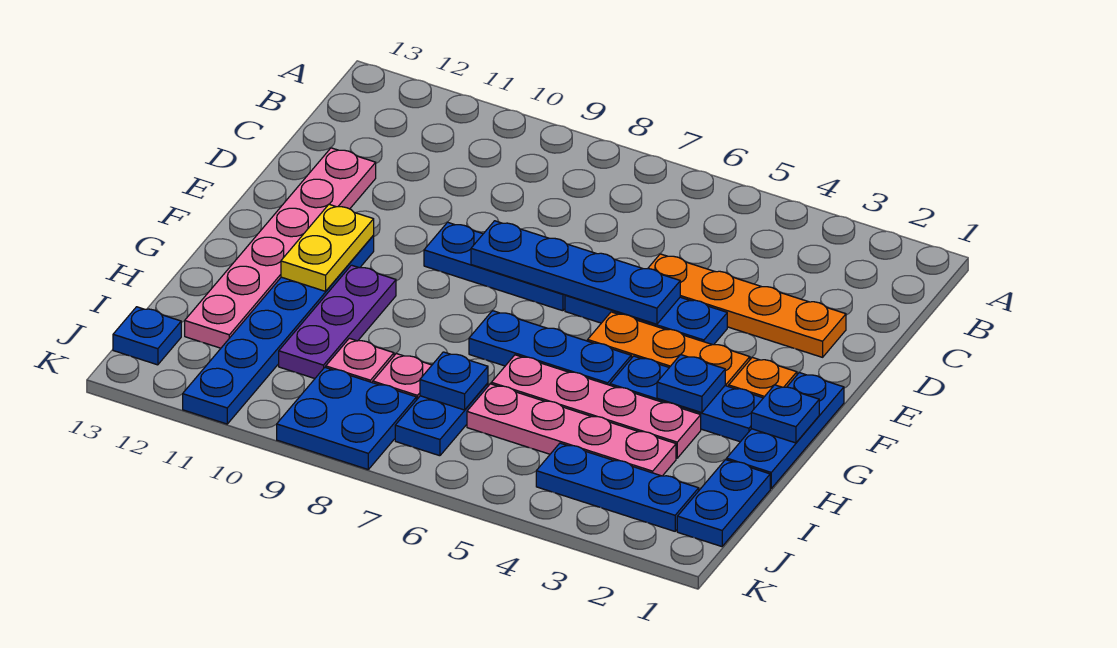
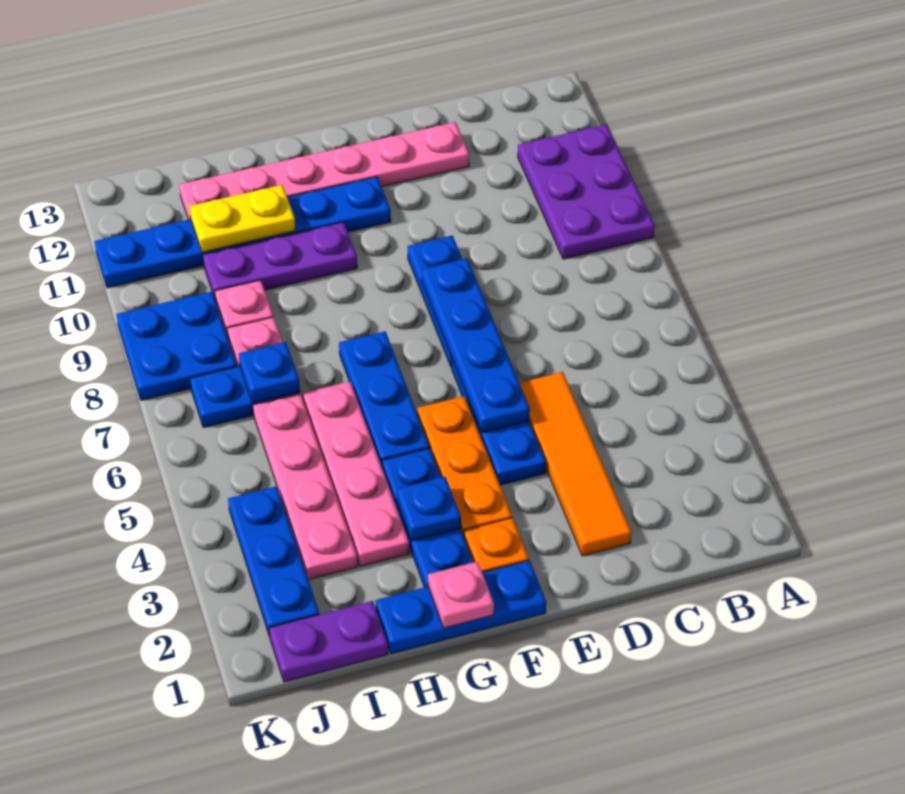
none -> purple plate A9:B11 level 1
orange plate D2:D5 level 1 -> orange tile D2:D5 level 1
yellow plate F11:G11 level 2 -> yellow plate H11:I11 level 2
blue plate G1 level 2 -> pink plate G1 level 2
blue plate I1:J1 level 1 -> purple plate I1:J1 level 1
blue plate J13 level 1 -> none

